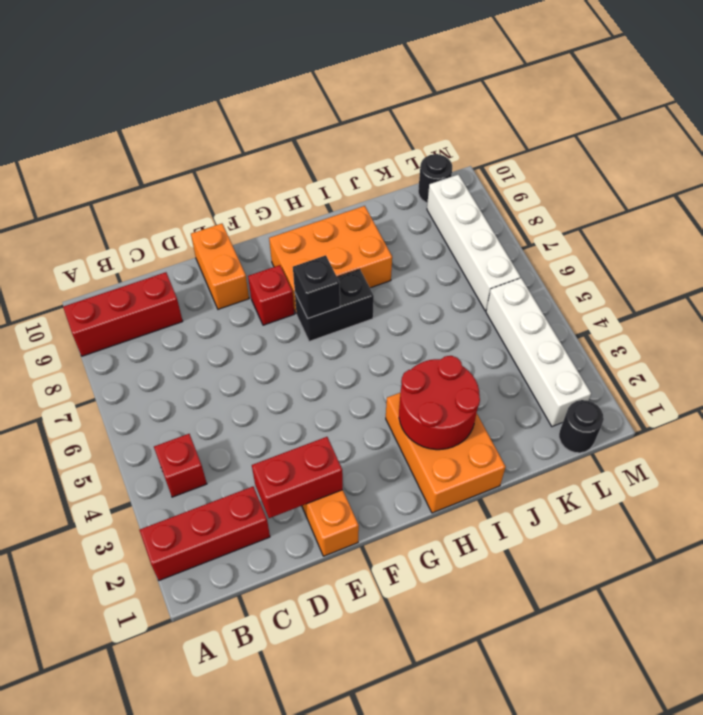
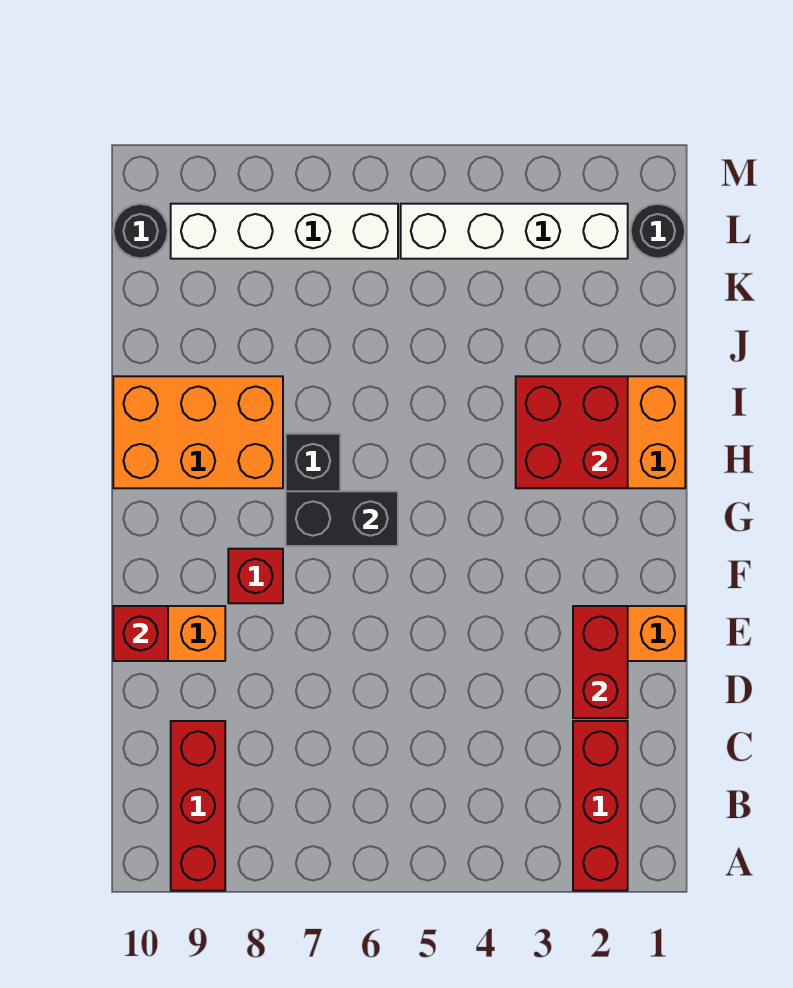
red brick B4 level 1 -> red brick E10 level 2
black brick G7 level 2 -> black brick G6:G7 level 2
orange brick G8:I9 level 1 -> orange brick H8:I10 level 1
red round brick H2:I3 level 2 -> red brick H2:I3 level 2

